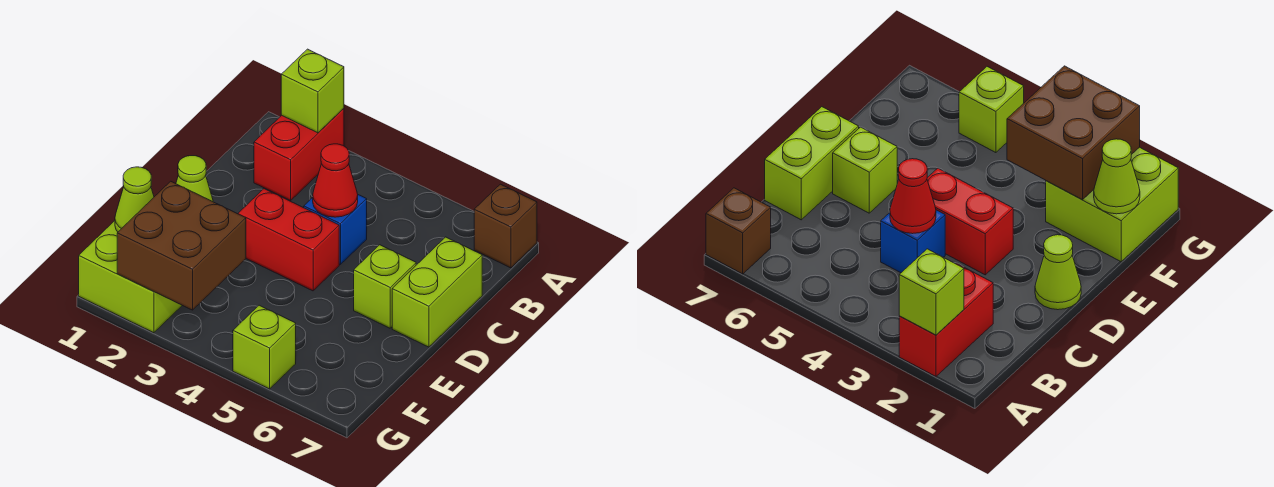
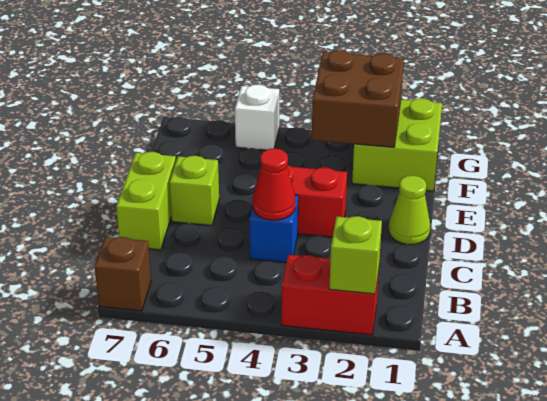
red brick A2:B2 level 1 -> red brick A2:A3 level 1
lime cone F1 level 2 -> none
lime brick G5 level 1 -> white brick G5 level 1

